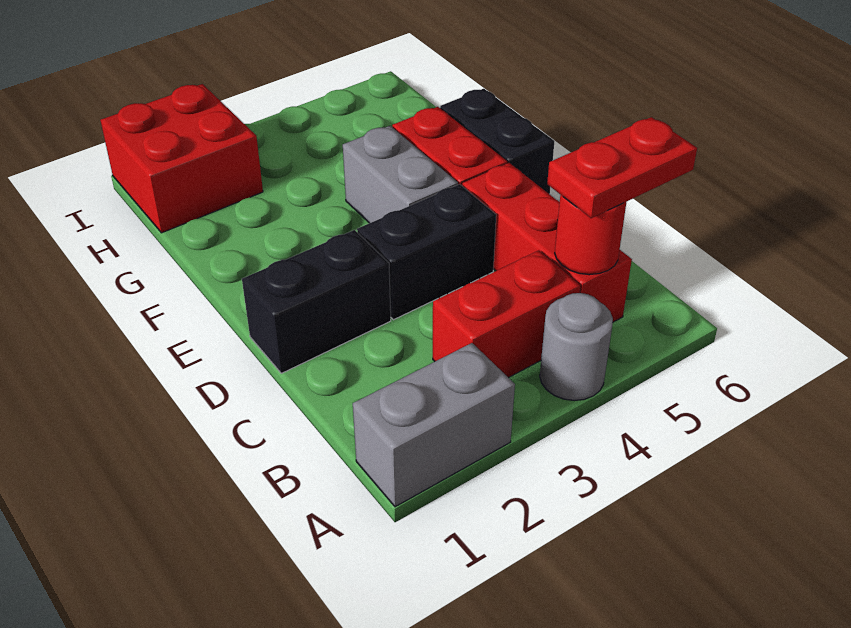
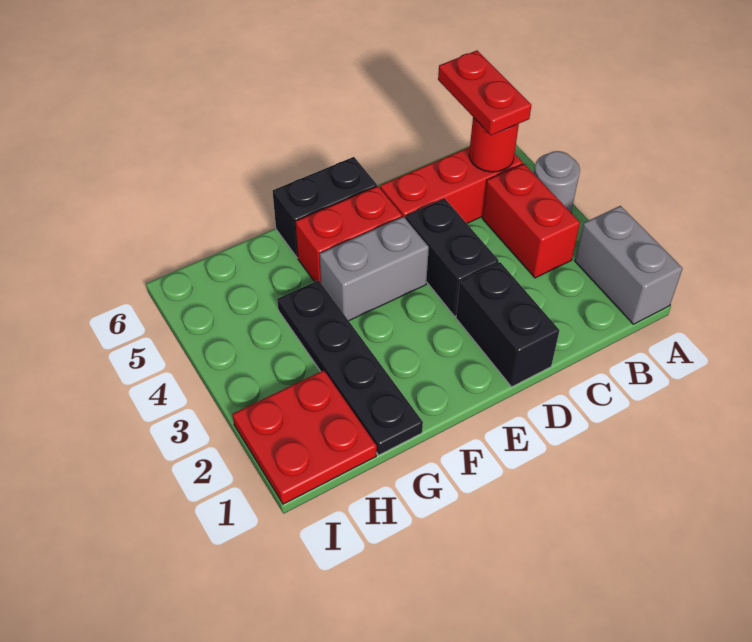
none -> black plate G1:G4 level 1
red brick H1:I2 level 1 -> red plate H1:I2 level 1

